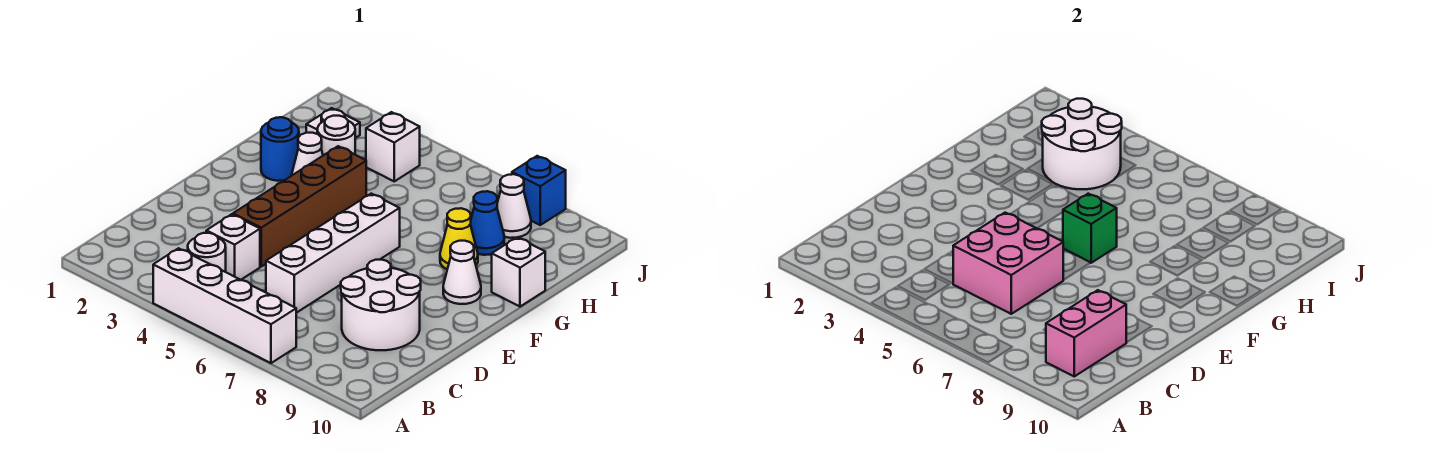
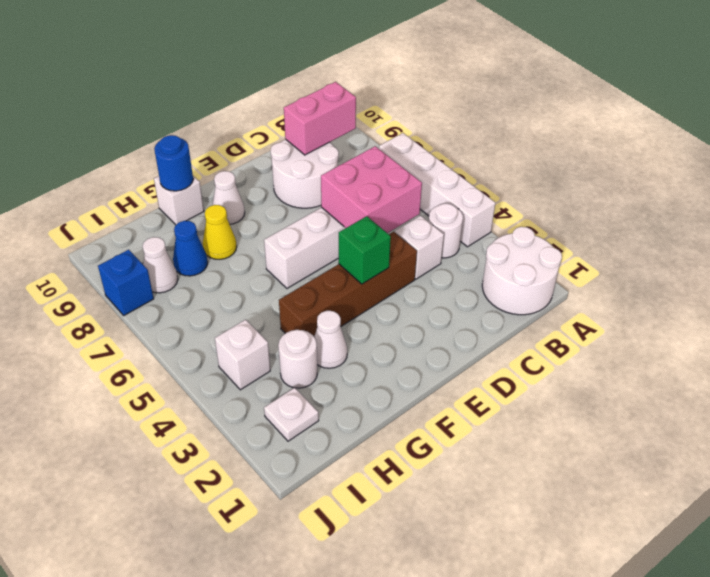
green brick F6 level 2 -> green brick E4 level 2
blue round brick G2 level 1 -> blue round brick G10 level 2
white round brick H3:I4 level 2 -> white round brick A1:B2 level 1

